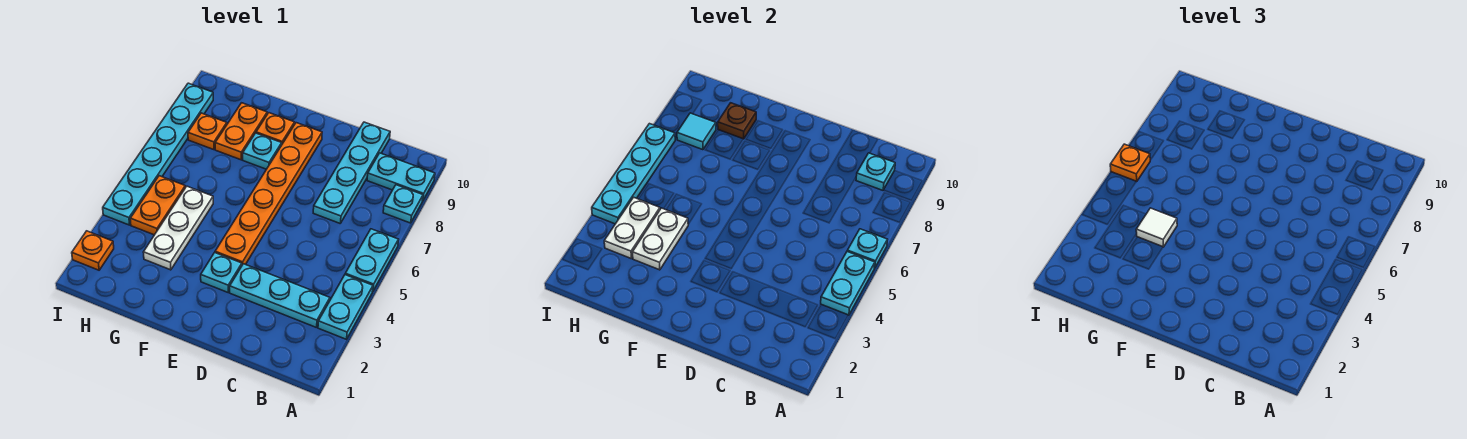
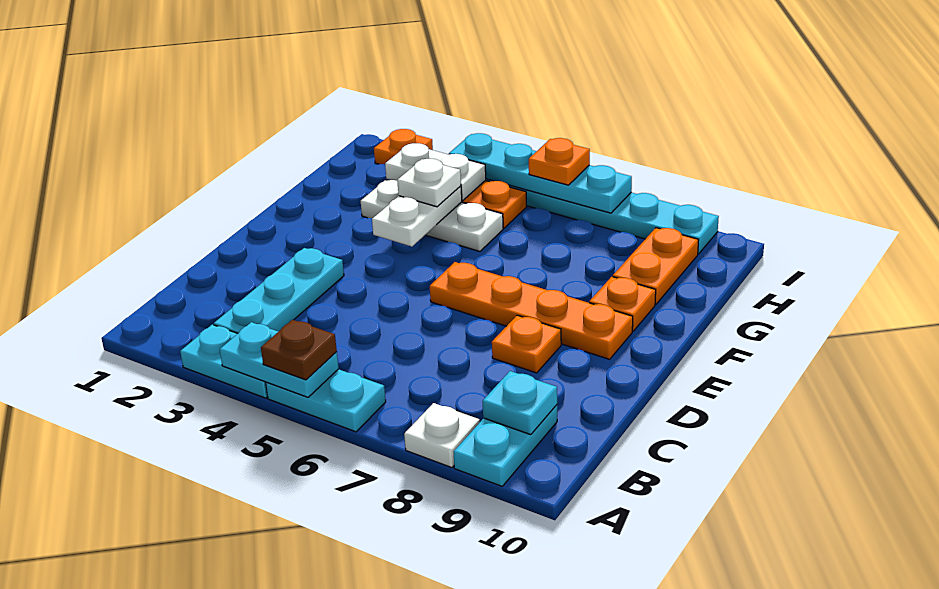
cyan plate A6 level 2 -> none
cyan plate A8 level 1 -> white plate A8 level 1
cyan plate C7:C10 level 1 -> none
cyan plate E3 level 1 -> none
orange plate E4:E9 level 1 -> orange plate E6:E9 level 1
cyan plate F8 level 1 -> none
white plate G3:G4 level 2 -> white plate F4:G4 level 2
white tile G4 level 3 -> white plate G4 level 3
orange plate G8:G9 level 1 -> orange plate G9:H9 level 1
brown plate G9 level 2 -> brown plate A5 level 3
orange plate H8 level 1 -> orange plate D8 level 1
cyan tile H8 level 2 -> none

